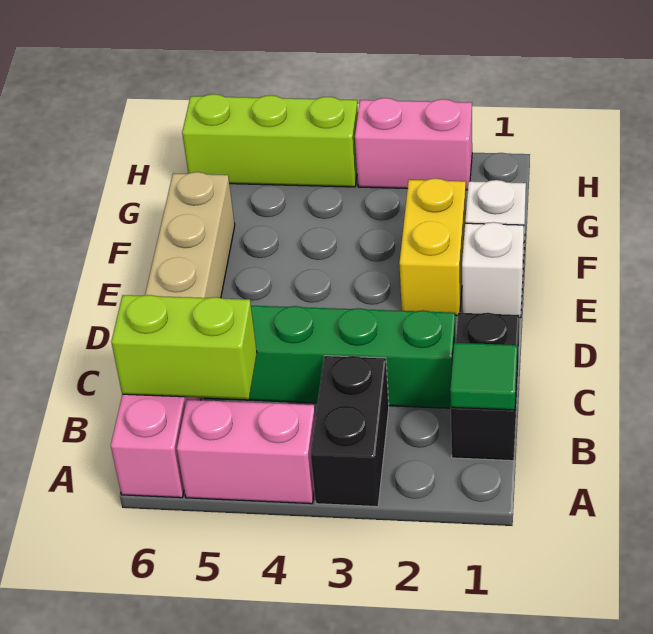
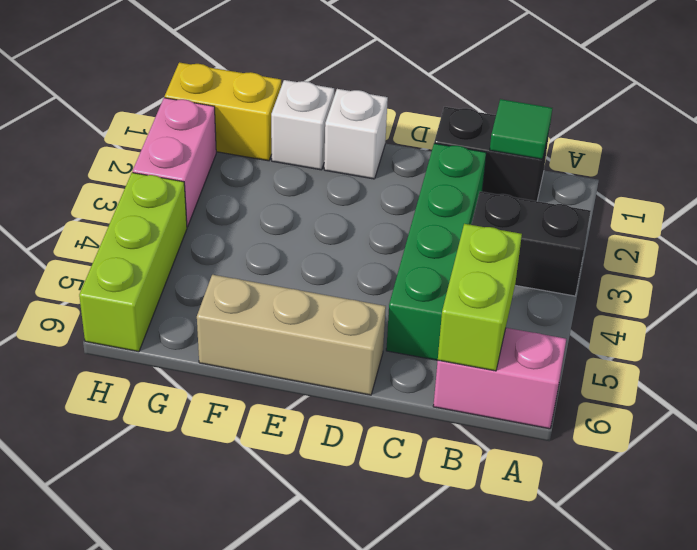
pink brick A4:A5 level 1 -> none
yellow brick E2:F2 level 1 -> yellow brick G1:H1 level 1

